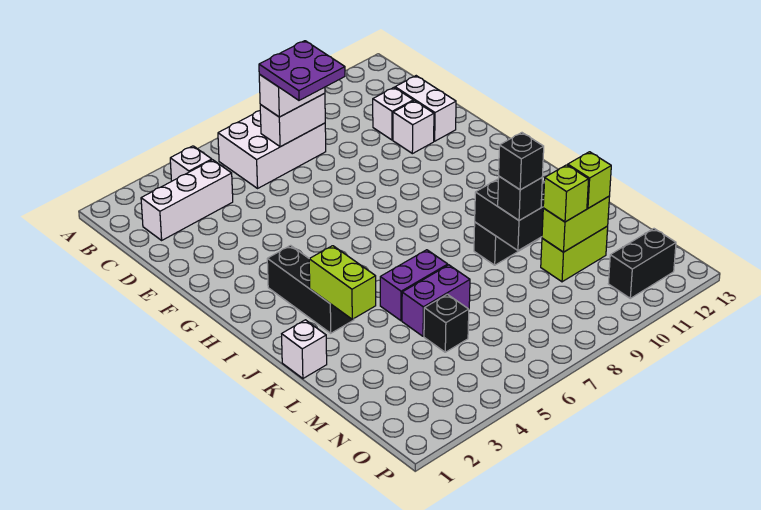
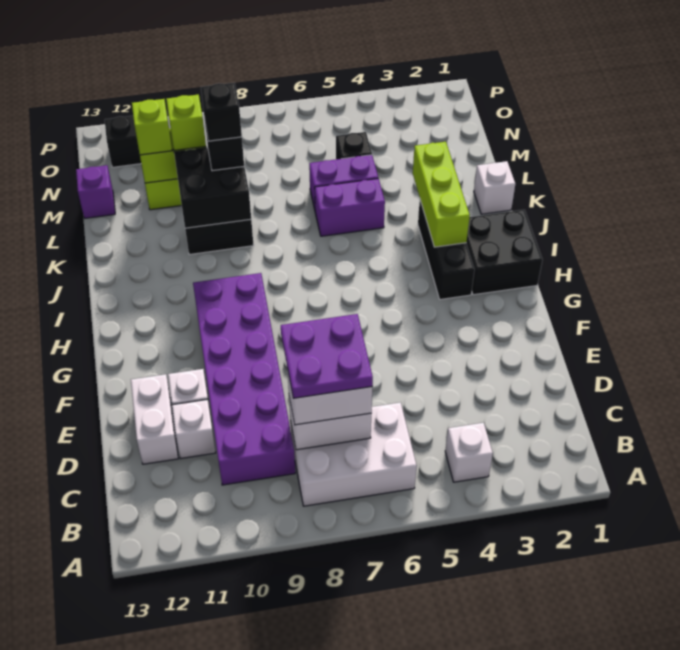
white brick C2:C4 level 1 -> none
none -> purple brick C9:H10 level 1
none -> black brick H1:I2 level 1
lime brick J3:K3 level 2 -> lime brick I3:K3 level 2
none -> purple brick M13 level 1

